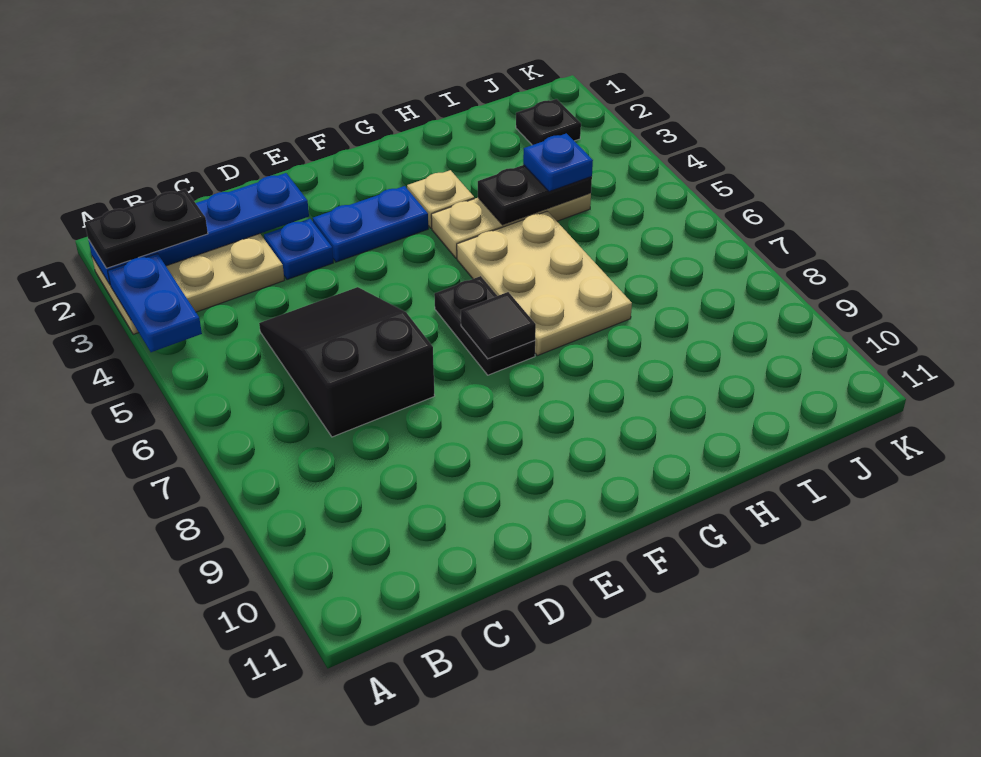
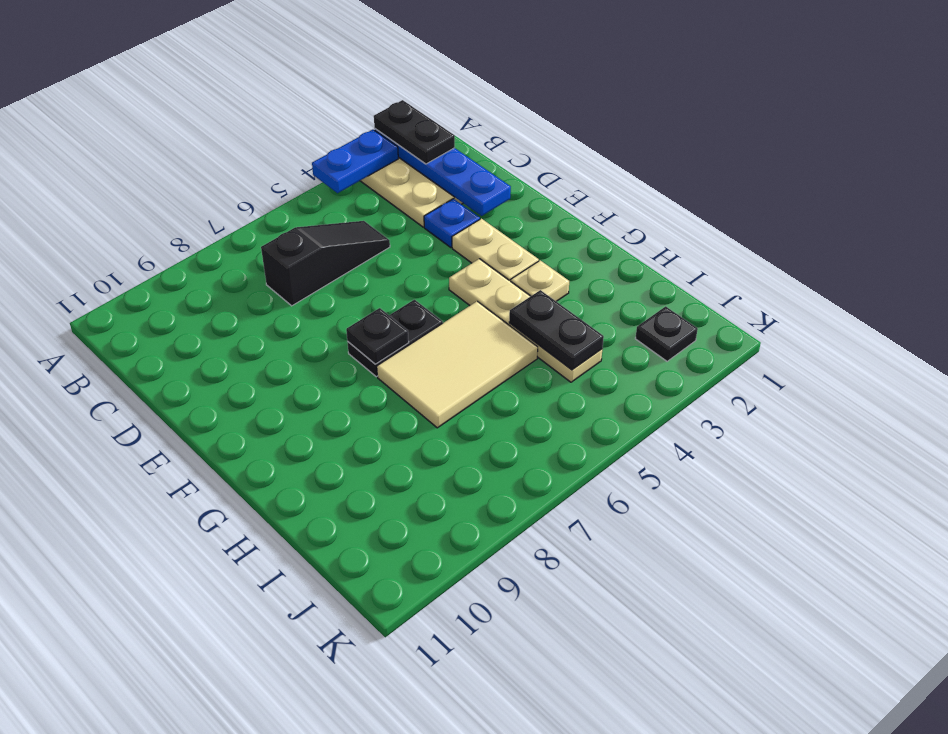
black slope C5:D7 level 1 top 7 -> black slope C5:C7 level 1 top 7
blue plate E3:F3 level 1 -> tan plate E3:F3 level 1
black tile F7 level 2 -> black plate F7 level 2
tan plate G4:I4 level 1 -> tan plate F4:I4 level 1
tan plate G5:H7 level 1 -> tan tile G5:H7 level 1
blue plate I4 level 3 -> none

